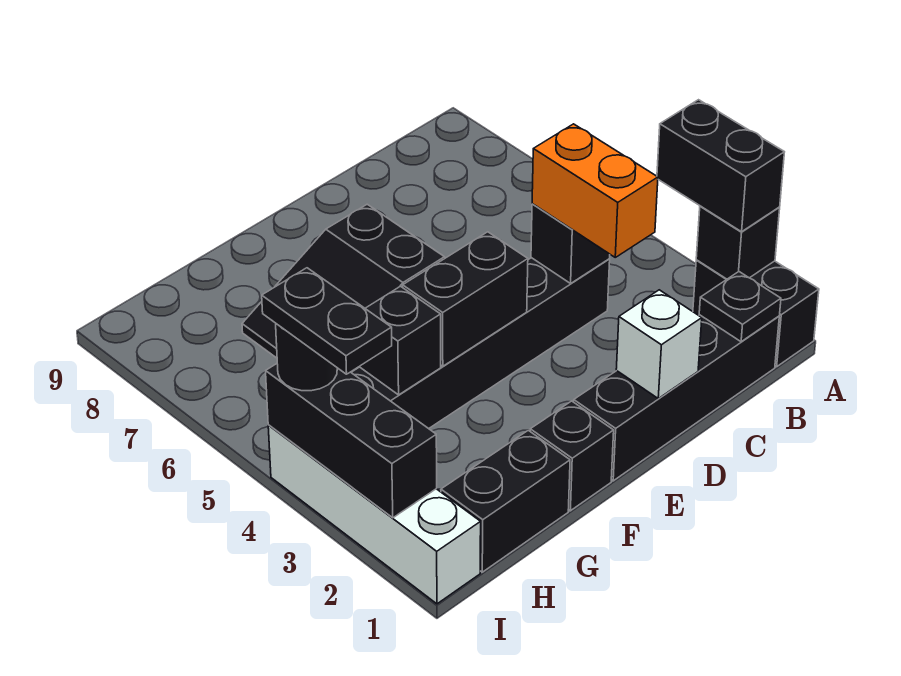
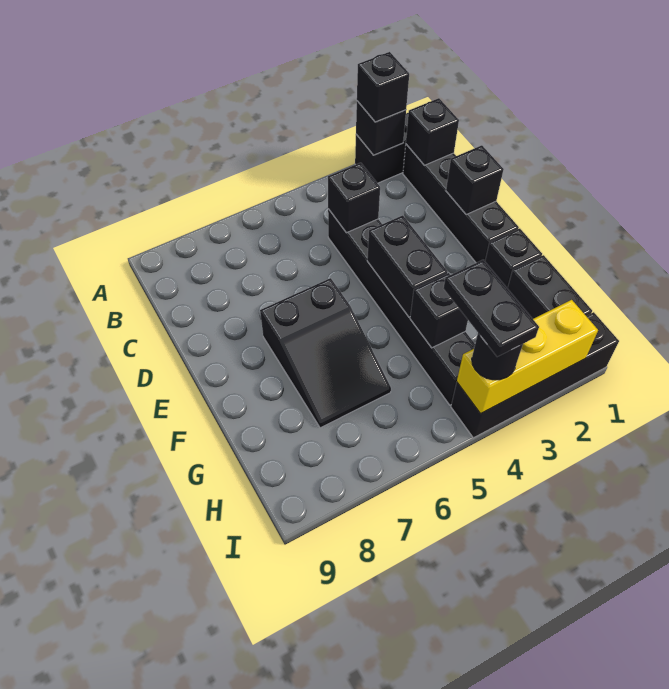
black brick A2:A3 level 3 -> black brick A2 level 3
black plate B1 level 2 -> black brick B1 level 2
orange brick C3:C4 level 3 -> none
white brick D1 level 2 -> black brick D1 level 2
white brick I1:I4 level 1 -> black brick I1:I4 level 1
black brick I2:I4 level 2 -> yellow brick I2:I4 level 2
black plate I3:I4 level 4 -> black plate H4:I4 level 4

